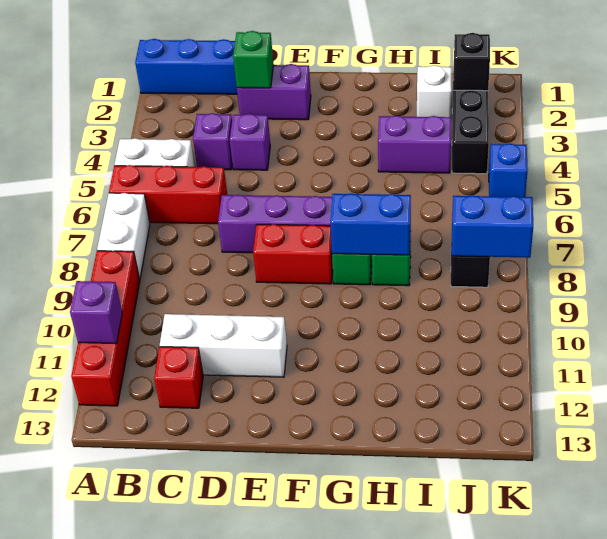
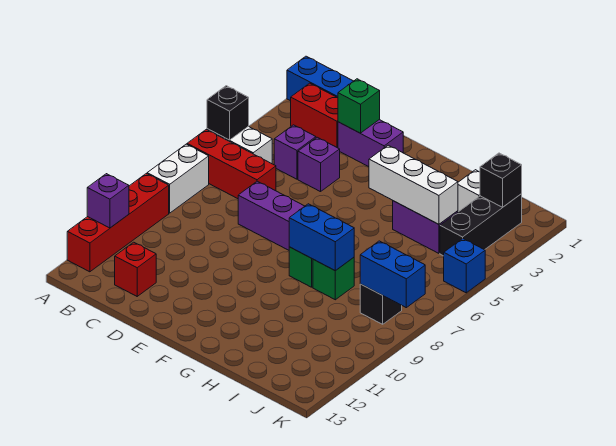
none -> black brick A5 level 2
white brick C11:E11 level 1 -> white brick G4:I4 level 2
red brick E8:F8 level 1 -> red brick B2:C2 level 1

